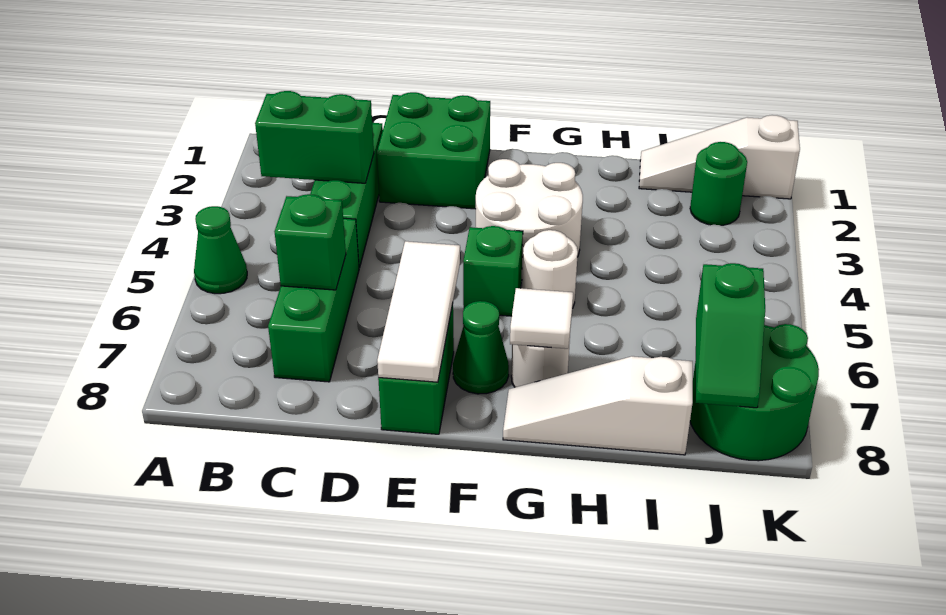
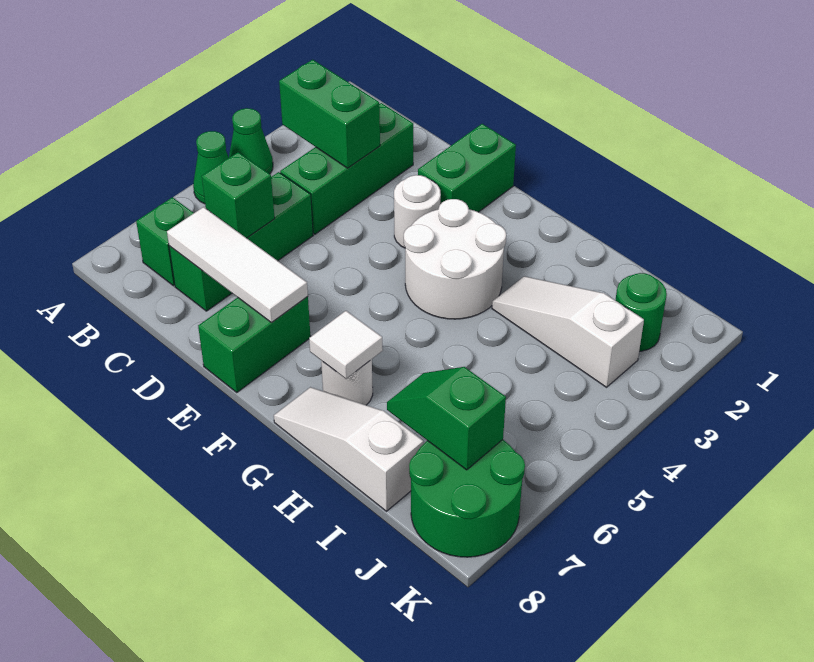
green brick D1:E2 level 1 -> green brick E1:E2 level 1
white tile E6:E8 level 2 -> white tile C7:E7 level 2
green brick F5 level 1 -> green brick B7 level 1
green cone F7 level 1 -> green cone A4 level 1
white round brick G5 level 1 -> white round brick E3 level 1
white slope I1:K1 level 1 top K -> white slope H3:J3 level 1 top J
green slope J7:J8 level 2 top 7 -> green slope I7:J7 level 2 top J

